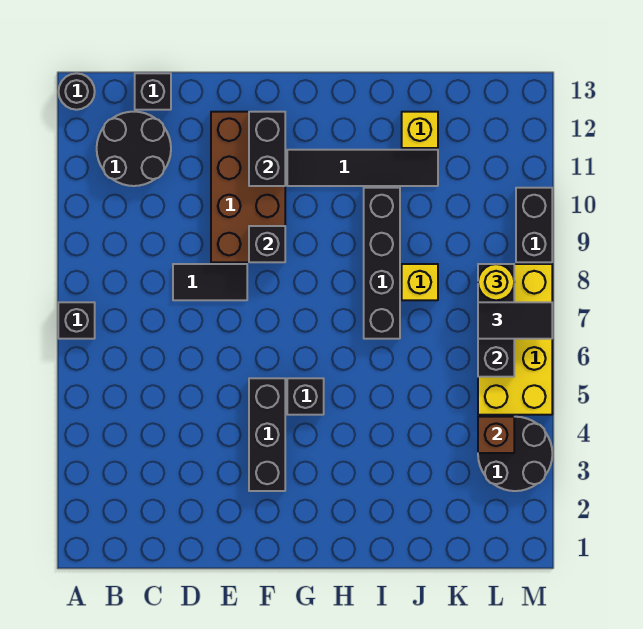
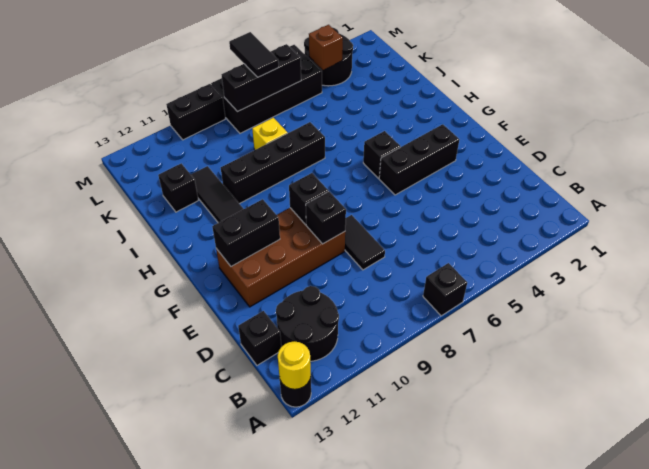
none -> black brick E9 level 2
yellow brick J12 level 1 -> black brick J12 level 1
yellow brick L5:M8 level 1 -> black brick L5:M8 level 1
yellow round brick L8 level 3 -> yellow round brick A13 level 2

